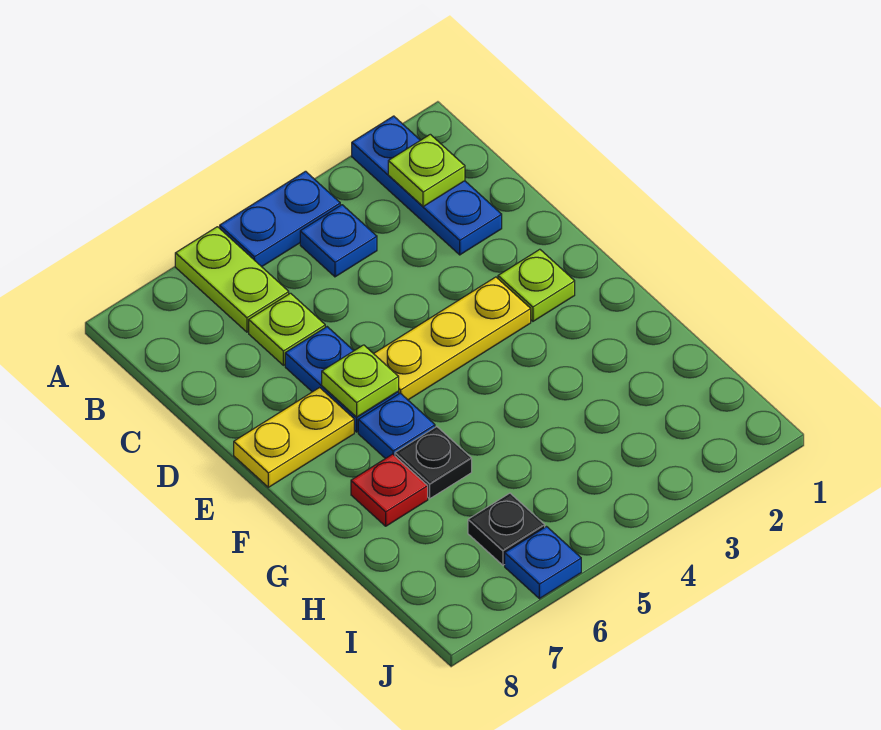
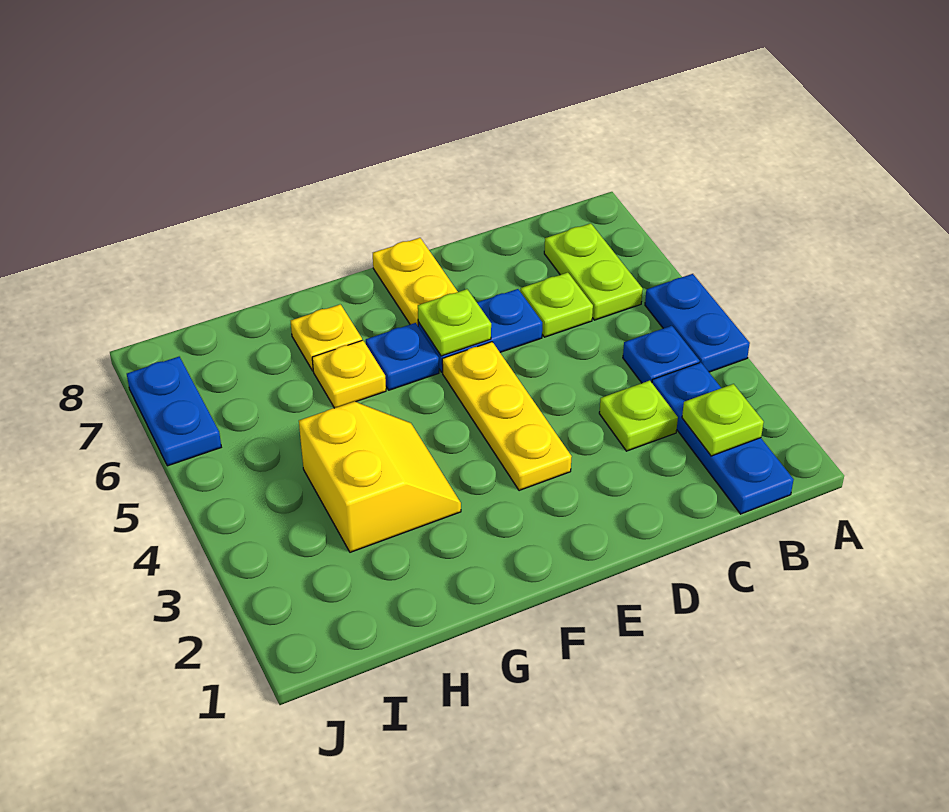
blue plate A2:C2 level 1 -> blue plate B1:B3 level 1
lime plate A6:B6 level 1 -> lime plate B6:B7 level 1
lime plate E2 level 1 -> lime plate C3 level 1
none -> yellow slope G3:H4 level 1 top H
black plate G6 level 1 -> yellow plate G6 level 1
red plate G7 level 1 -> yellow plate G7 level 1
black plate I6 level 1 -> none
blue plate J6 level 1 -> blue plate J6:J7 level 1

